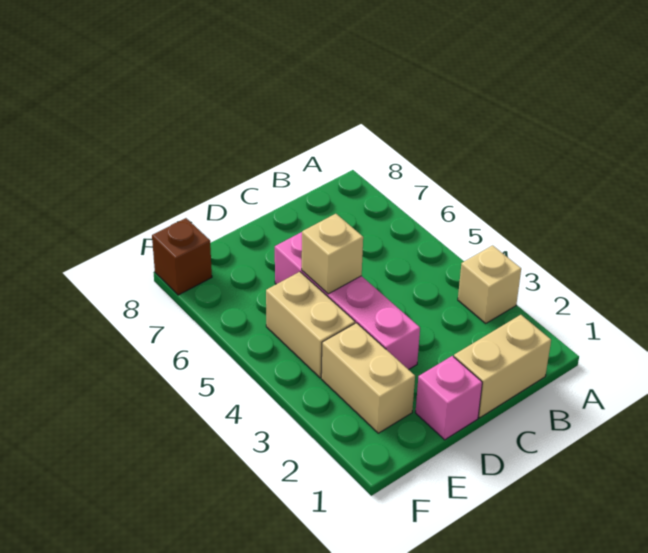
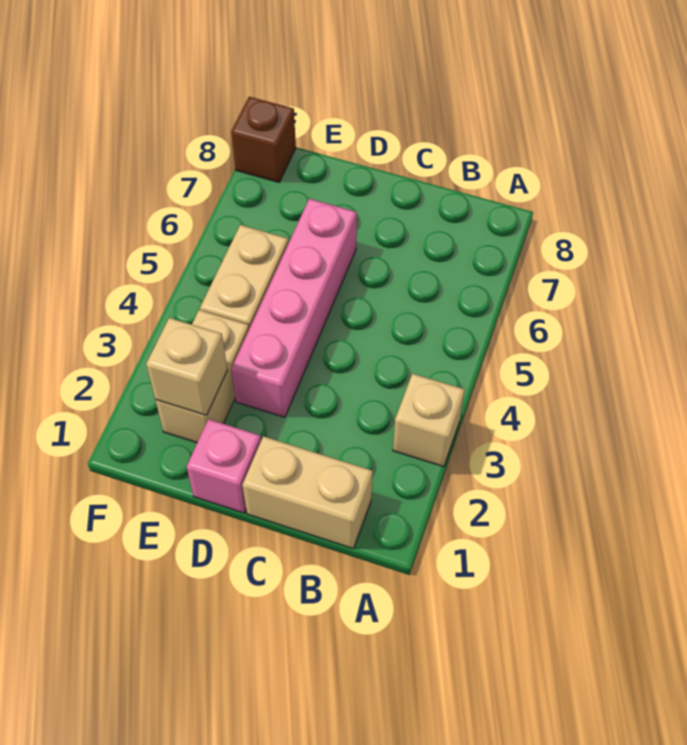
tan brick D5 level 2 -> tan brick E2 level 2

